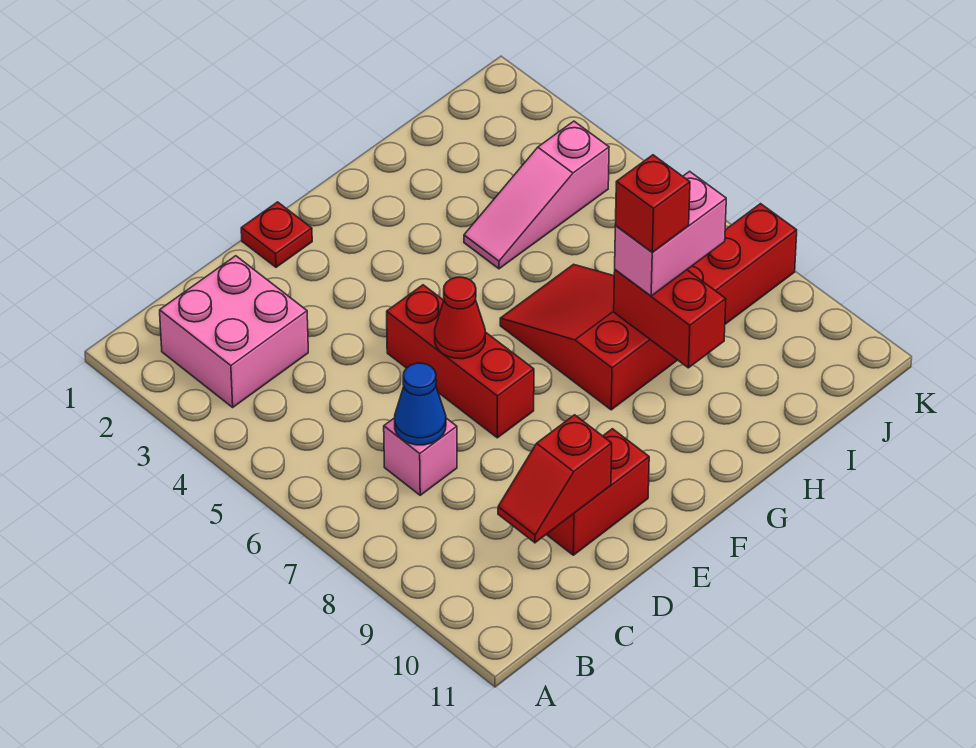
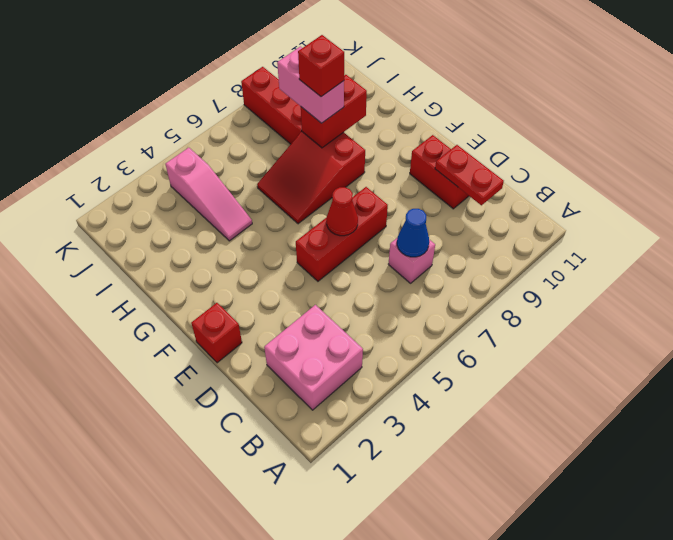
red slope C10:D10 level 2 top D -> red plate C10:D10 level 2
red plate E1 level 1 -> red brick E1 level 1

